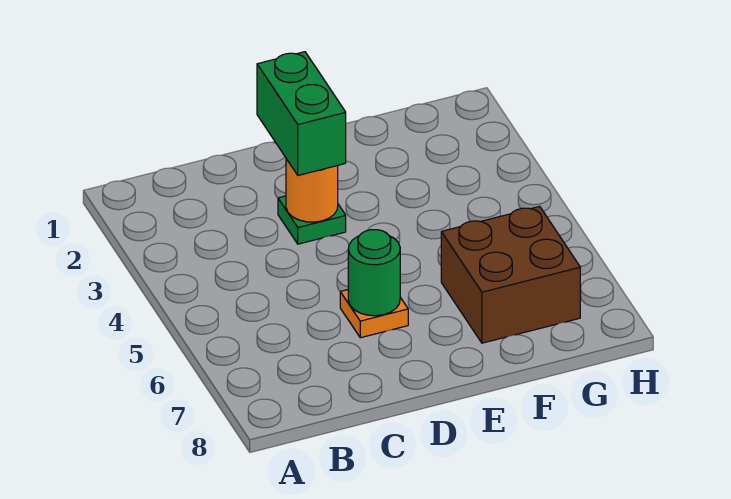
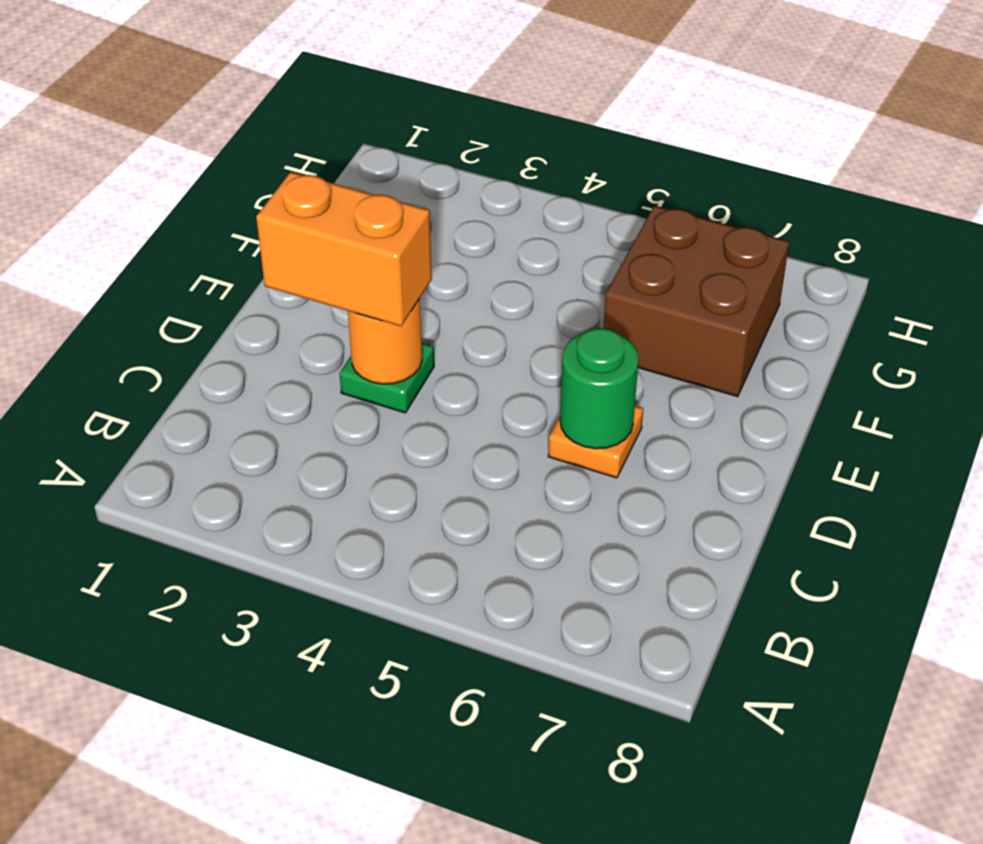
green brick D2:D3 level 3 -> orange brick D2:D3 level 3

